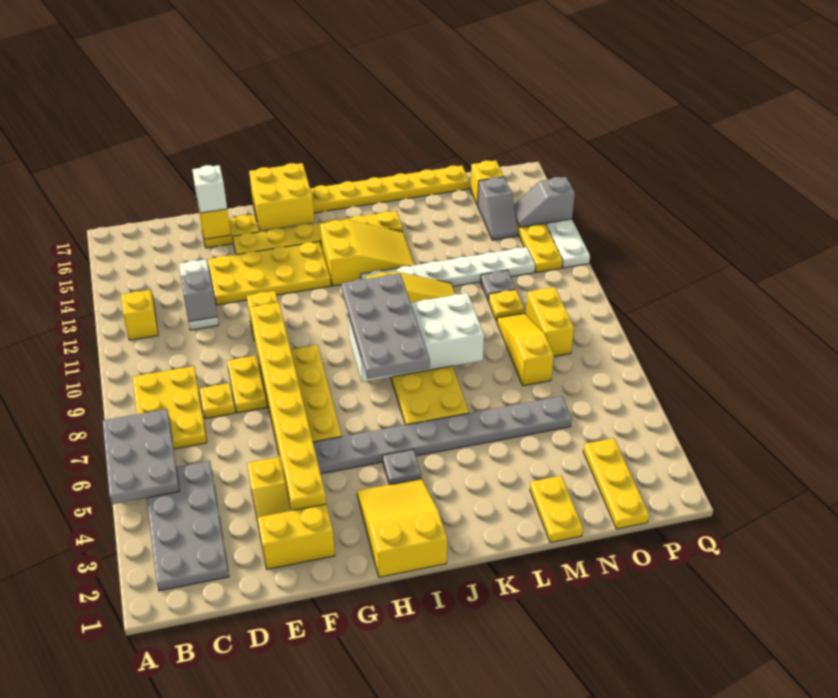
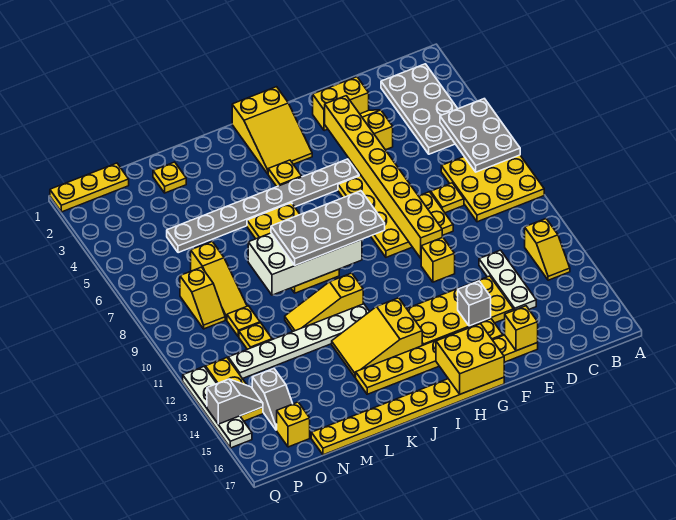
yellow plate B7:C9 level 1 -> yellow plate A7:C9 level 1
grey brick D12 level 2 -> grey brick F14 level 2
white brick E16 level 3 -> none
grey plate I4 level 1 -> yellow plate I4 level 1
grey plate I7:J10 level 3 -> grey plate H8:K9 level 3
yellow plate M1:M2 level 1 -> yellow plate M2 level 1
grey plate N11 level 1 -> yellow plate N11 level 1
yellow plate O1:O3 level 1 -> yellow plate O1:Q1 level 1
yellow brick O8:O9 level 1 -> yellow slope O8:O9 level 1 top 8
grey slope O14:O15 level 1 top 15 -> grey slope O14:O15 level 1 top 14

